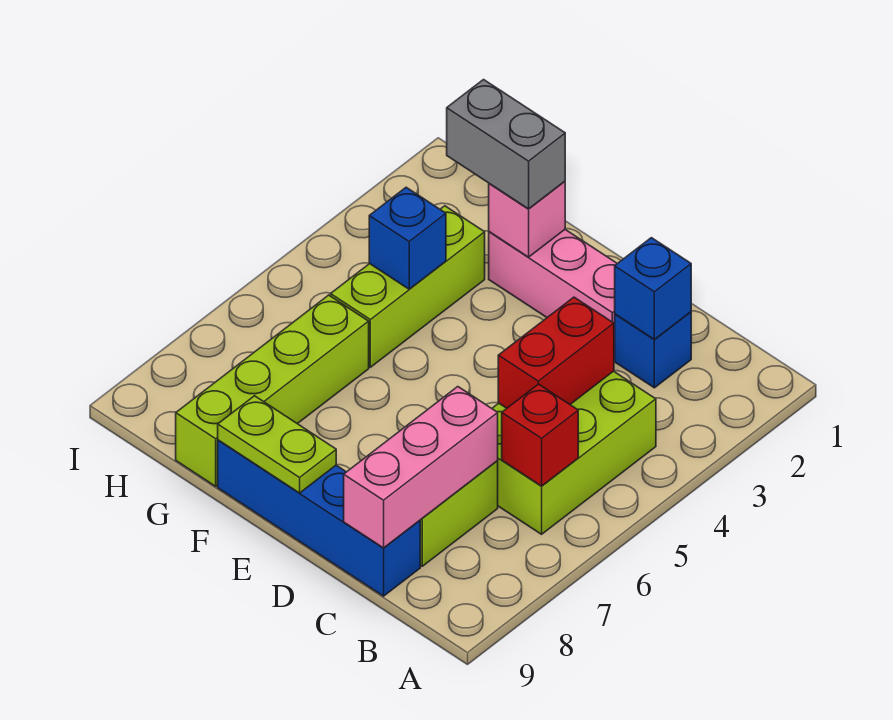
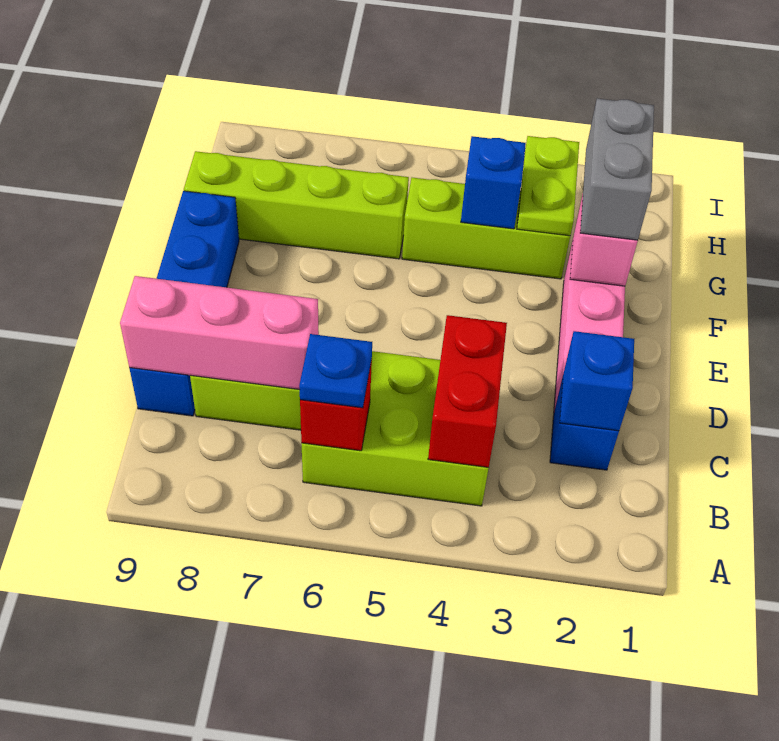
none -> blue plate B6 level 3
red brick C4:C5 level 2 -> red brick B4:C4 level 2
lime plate E9:F9 level 2 -> lime plate G3:H3 level 2

